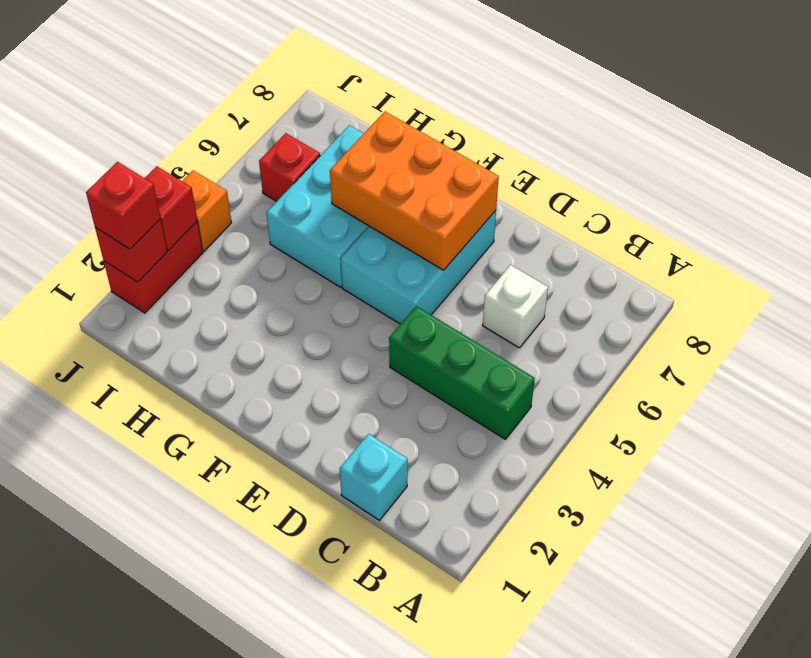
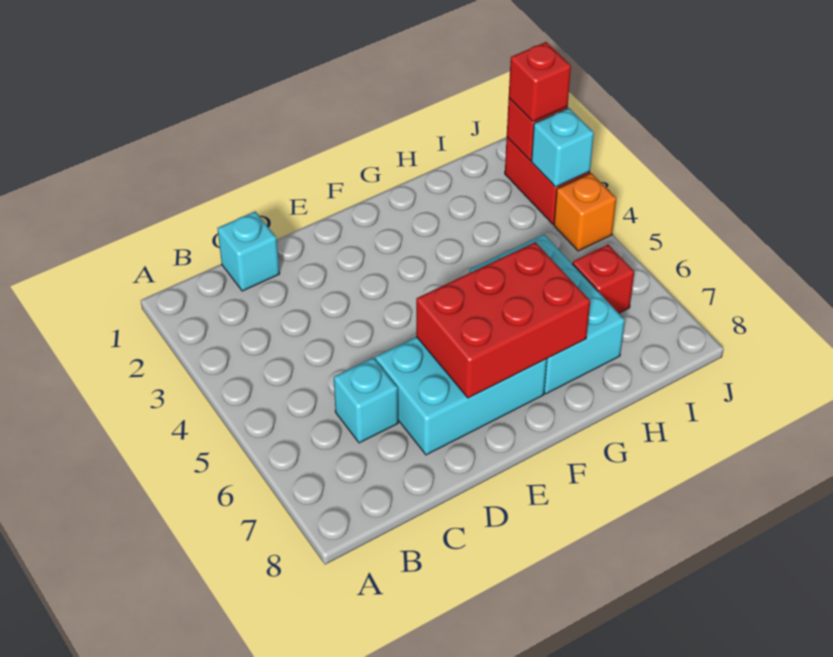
green brick B4:D4 level 1 -> none
white brick C6 level 1 -> cyan brick C6 level 1
cyan brick E5:F7 level 1 -> cyan brick D6:F7 level 1
orange brick E6:G7 level 2 -> red brick E6:G7 level 2
red brick J3 level 2 -> cyan brick J3 level 2

